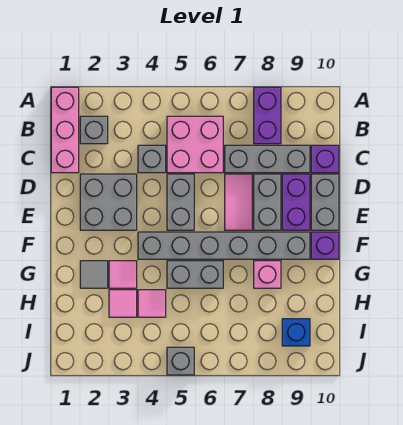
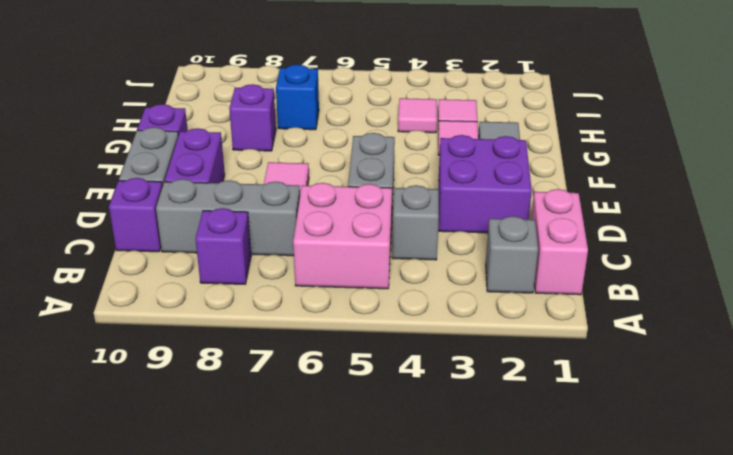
pink brick A1:C1 level 1 -> pink brick B1:C1 level 1
purple brick A8:B8 level 1 -> purple brick B8 level 1
grey brick D2:E3 level 1 -> purple brick D2:E3 level 1
grey brick D8:E8 level 1 -> none
grey brick F4:F9 level 1 -> none
grey brick G5:G6 level 1 -> none
pink brick G8 level 1 -> purple brick G8 level 1
blue brick I9 level 1 -> blue brick H7 level 1
grey brick J5 level 1 -> none

